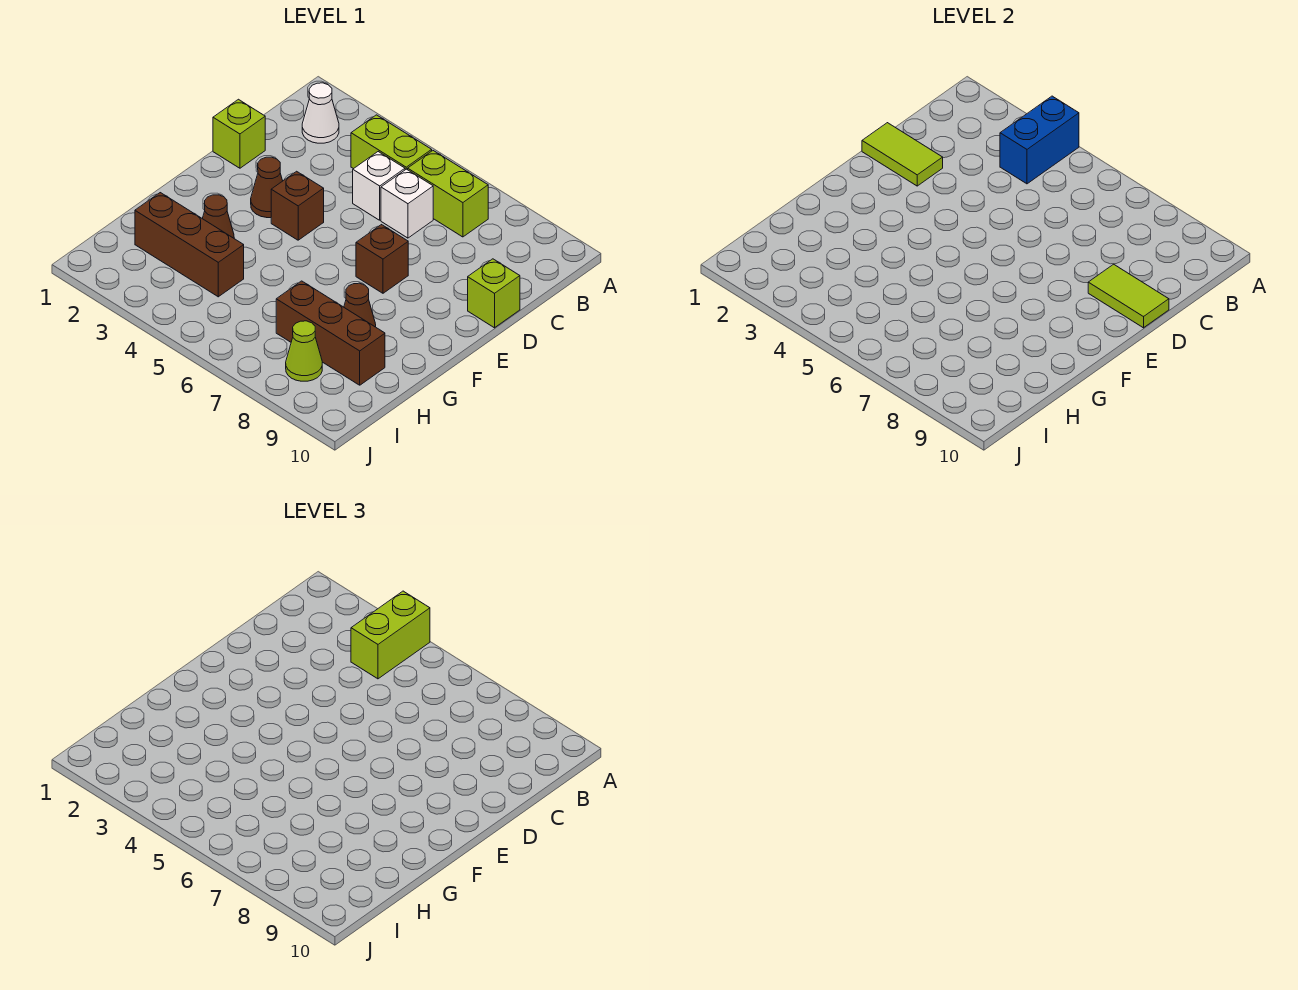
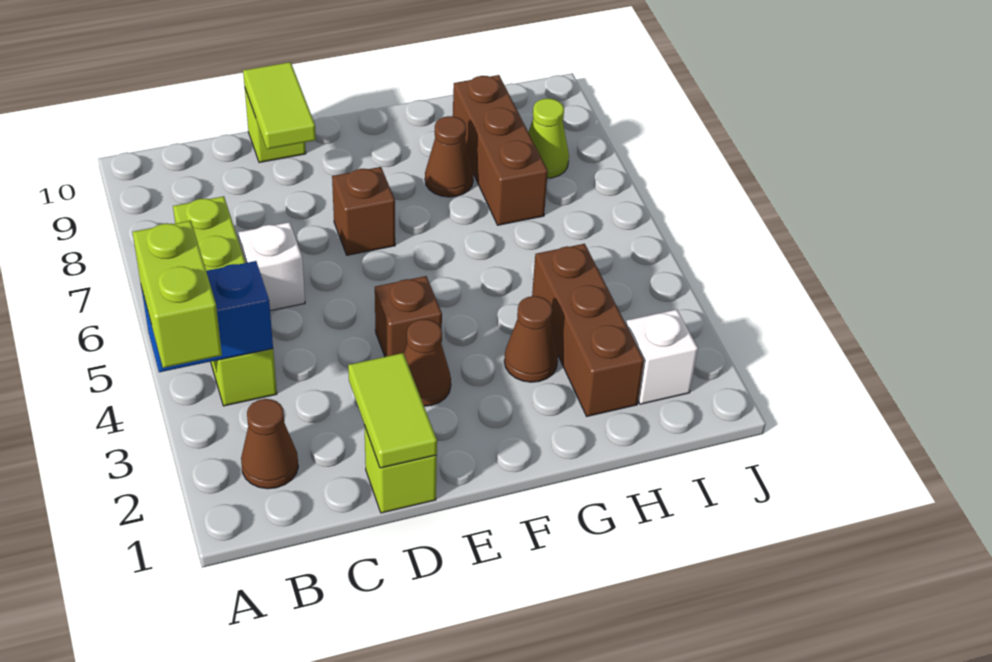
lime brick A4:B4 level 3 -> lime brick A3:A4 level 3
white cone B2 level 1 -> brown cone B2 level 1
white brick C5 level 1 -> white brick I2 level 1

